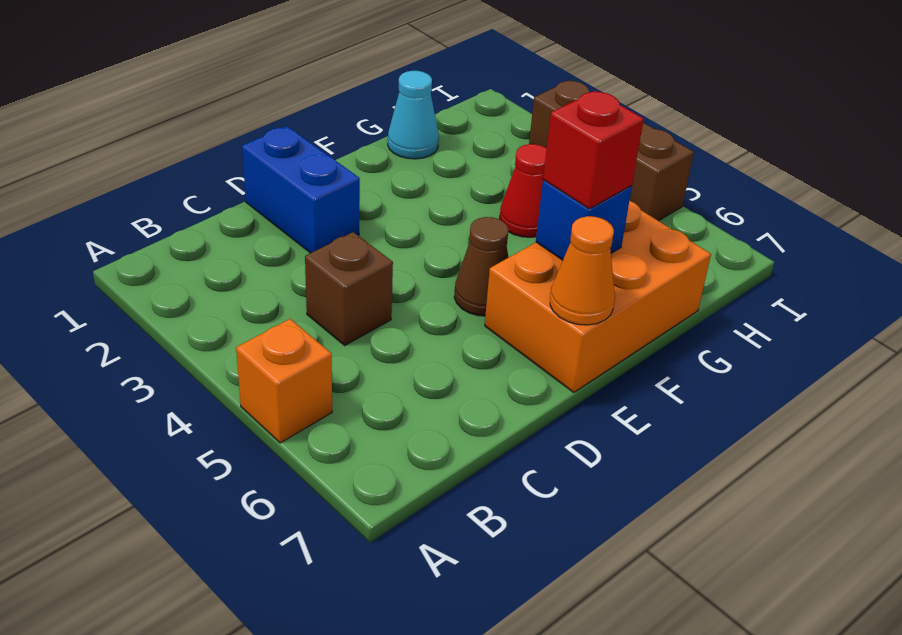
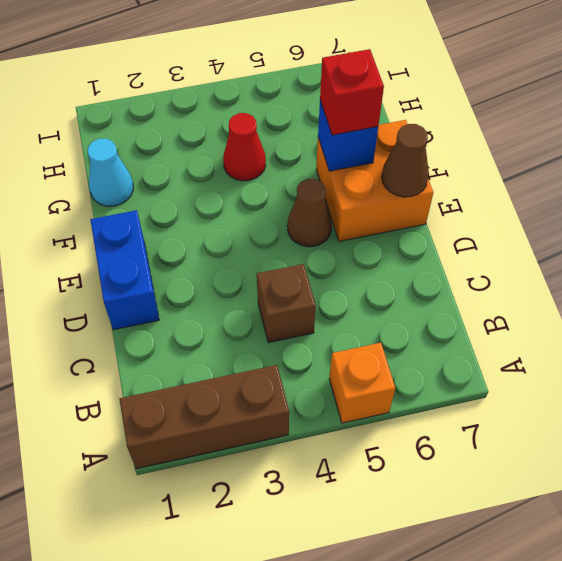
blue brick D1:D2 level 1 -> blue brick D1:E1 level 1
orange brick E6:G7 level 1 -> orange brick E6:F7 level 1
orange cone E7 level 2 -> brown cone E7 level 2
brown brick I3:I5 level 1 -> brown brick A1:A3 level 1

